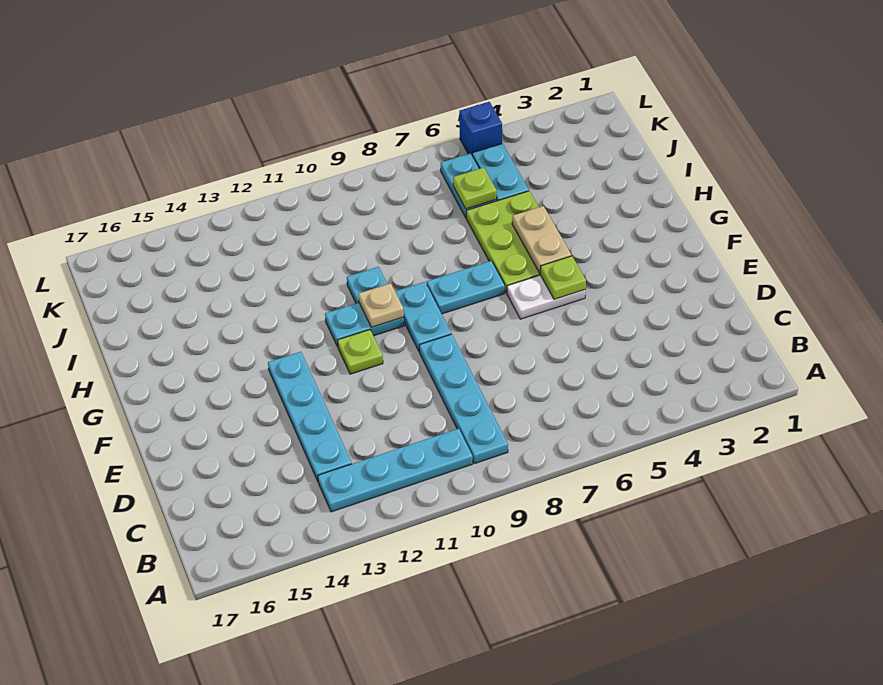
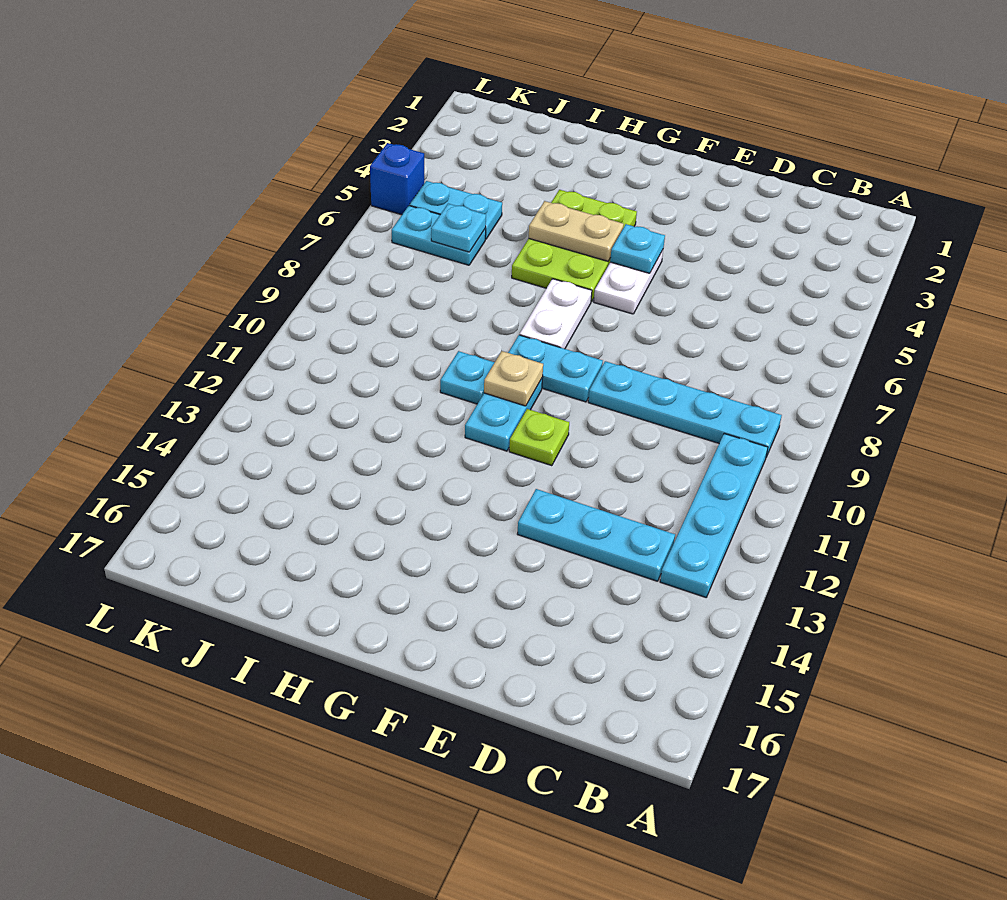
cyan plate C13:F13 level 1 -> cyan plate C13:E13 level 1
lime plate F5 level 2 -> cyan plate F5 level 2
lime plate G5:I6 level 1 -> lime plate G4:H6 level 1
cyan plate G7:G8 level 1 -> white plate G7:G8 level 1
lime plate J6 level 2 -> cyan plate J6 level 2

